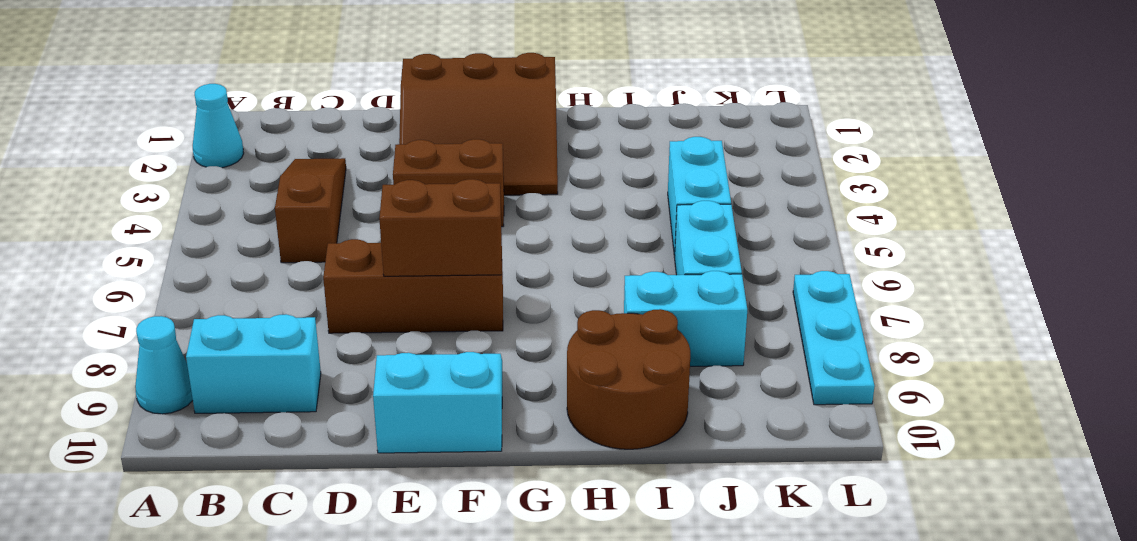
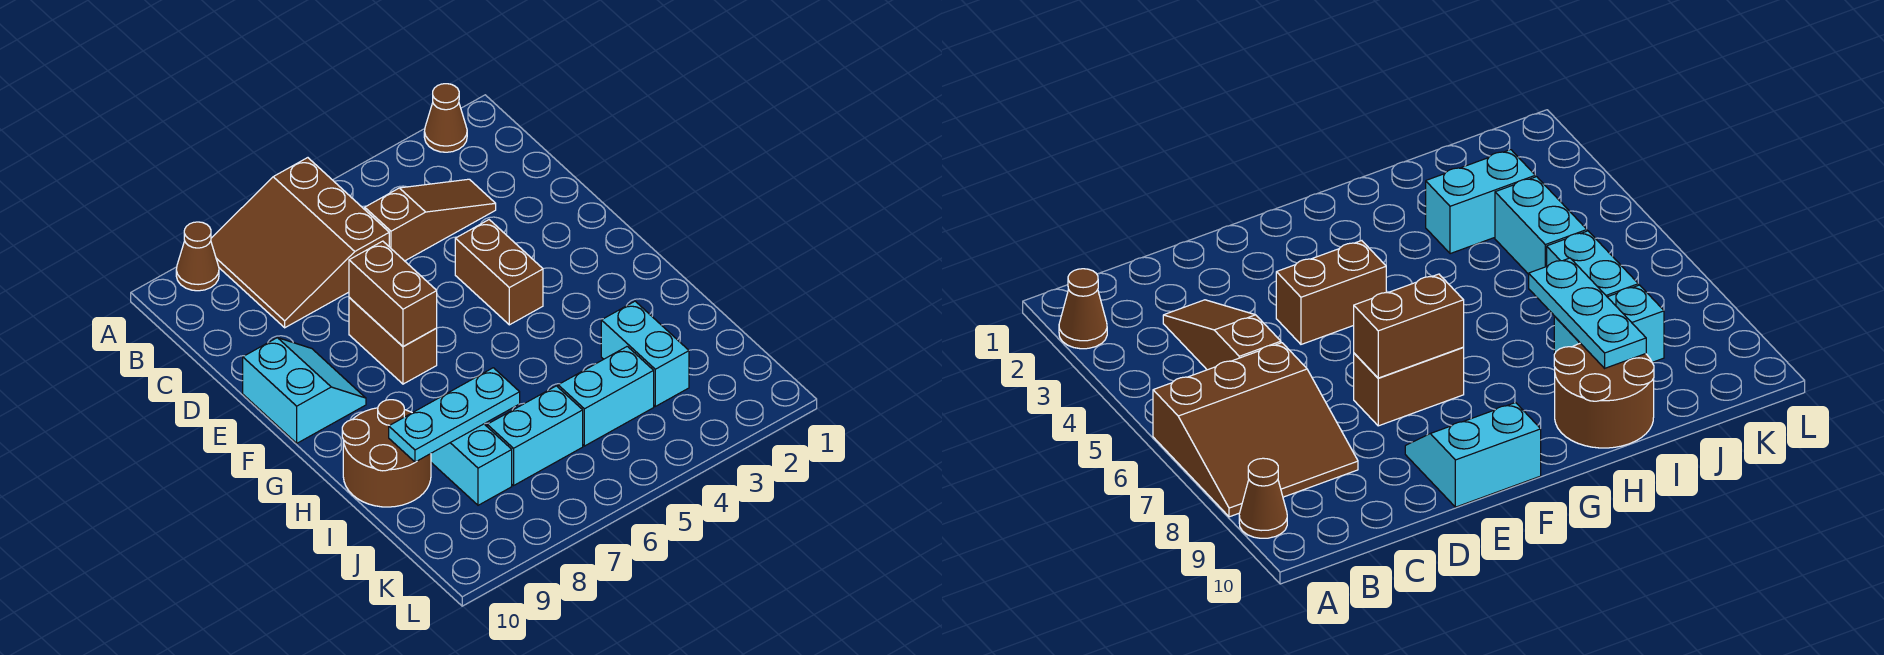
cyan cone A2 level 1 -> brown cone A2 level 1
cyan cone A9 level 1 -> brown cone A9 level 1
cyan brick B9:C9 level 1 -> cyan brick I3:J3 level 1
brown brick D7:F7 level 1 -> brown brick E7:F7 level 1
brown slope E1:G3 level 1 top 1 -> brown slope A6:C8 level 1 top 6
cyan plate L7:L9 level 1 -> cyan plate I7:I9 level 2

